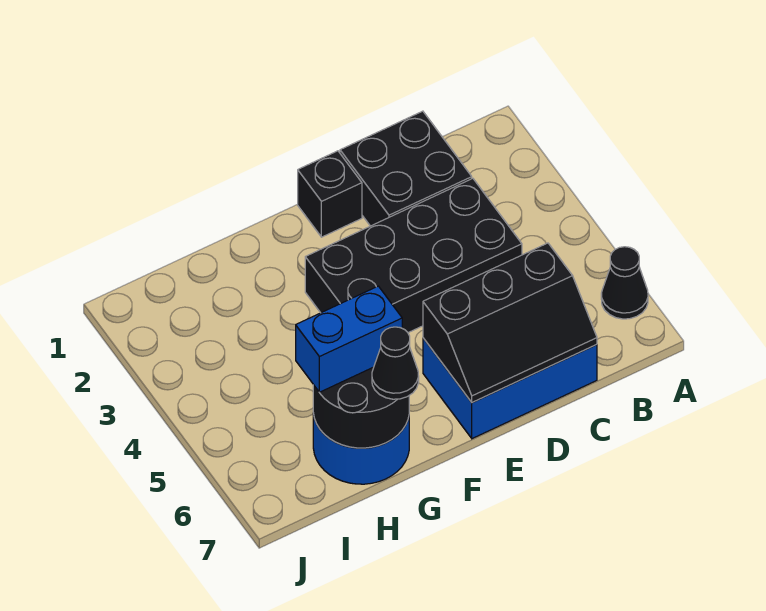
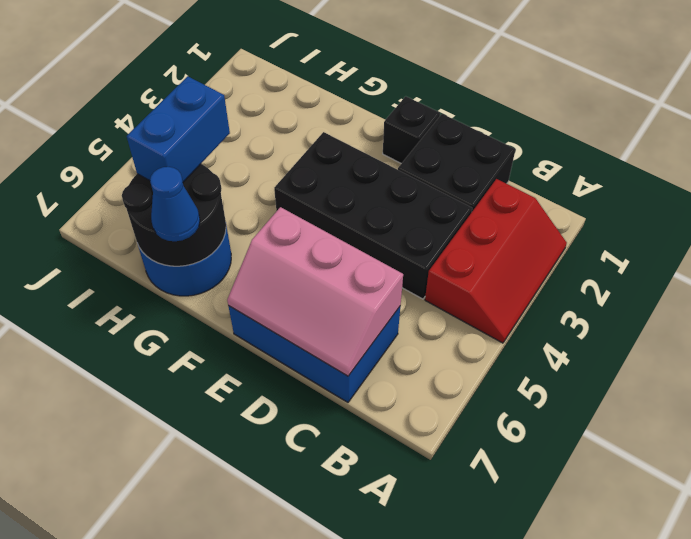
none -> red slope A2:B4 level 1 top B
black cone A6 level 1 -> none
black slope C6:E7 level 2 top 6 -> pink slope C6:E7 level 2 top 6
blue brick G6:H6 level 3 -> blue brick H5:H6 level 3
black cone G7 level 3 -> blue cone G7 level 3

